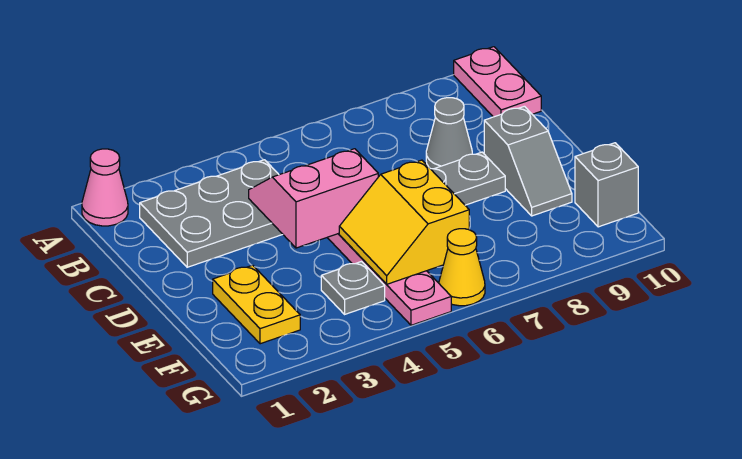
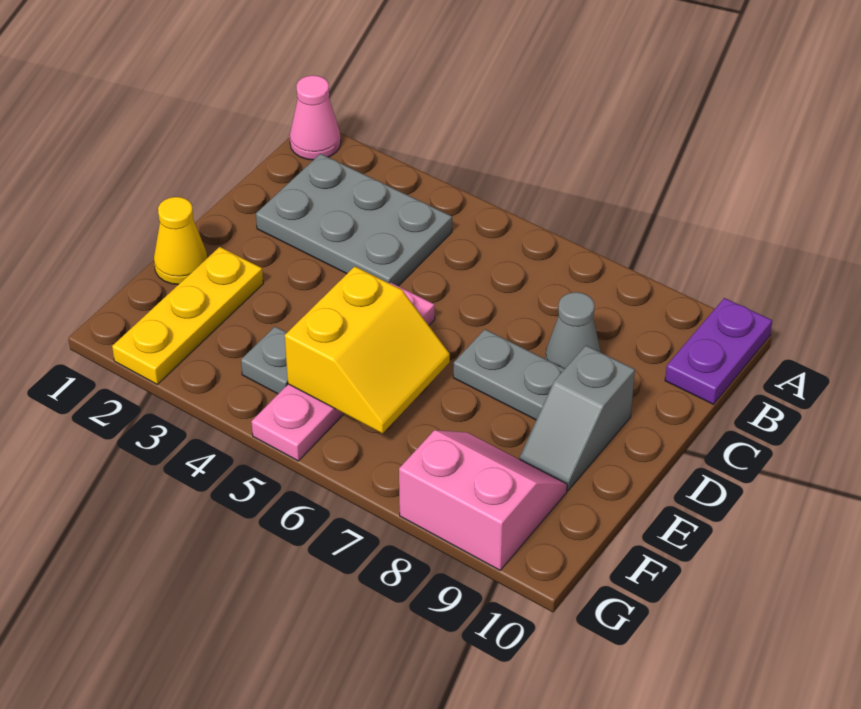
pink plate A10:B10 level 1 -> purple plate A10:B10 level 1
pink slope C4:D5 level 2 top D -> pink slope F8:G9 level 1 top G
yellow plate E2:F2 level 1 -> yellow plate E2:G2 level 1
yellow slope E5:F6 level 2 top 6 -> yellow slope E5:F6 level 2 top 5
grey brick F10 level 1 -> none
yellow cone G6 level 1 -> yellow cone E1 level 1

